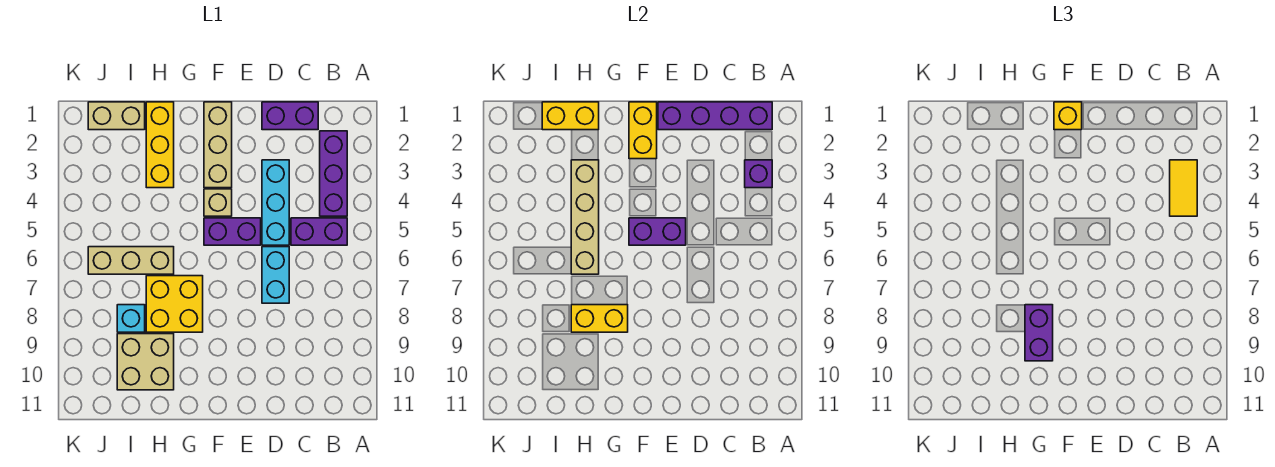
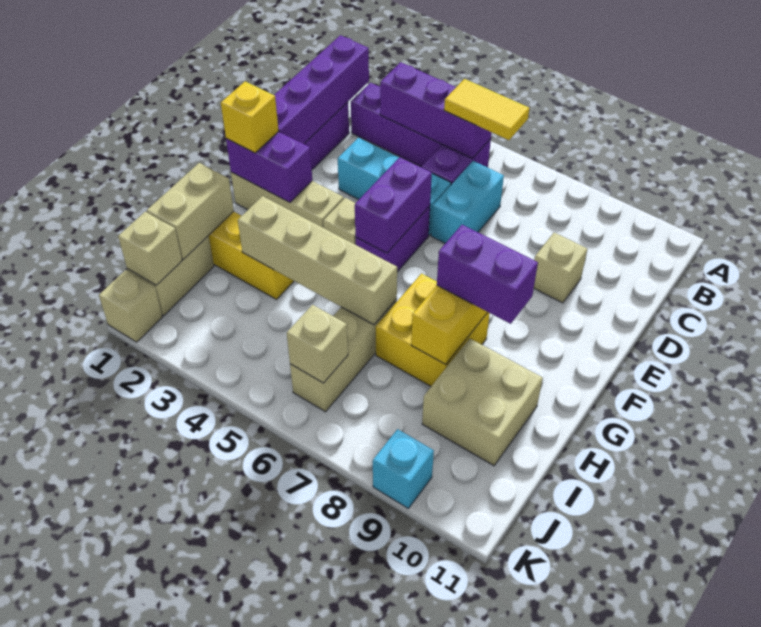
purple brick B3 level 2 -> purple brick B3:B5 level 2
yellow tile B3:B4 level 3 -> yellow tile B5:B6 level 3
cyan brick D6:D7 level 1 -> cyan brick C6:D6 level 1
none -> tan brick D9 level 1
yellow brick F1:F2 level 2 -> purple brick F1:F2 level 2
yellow brick H1:I1 level 2 -> tan brick H1:I1 level 2
cyan brick I8 level 1 -> cyan brick K9 level 1
none -> tan brick J1 level 2
none -> tan brick J6 level 2
none -> tan brick K1 level 1

